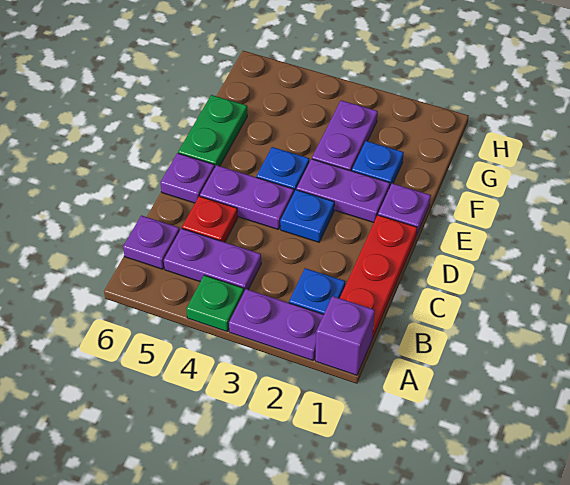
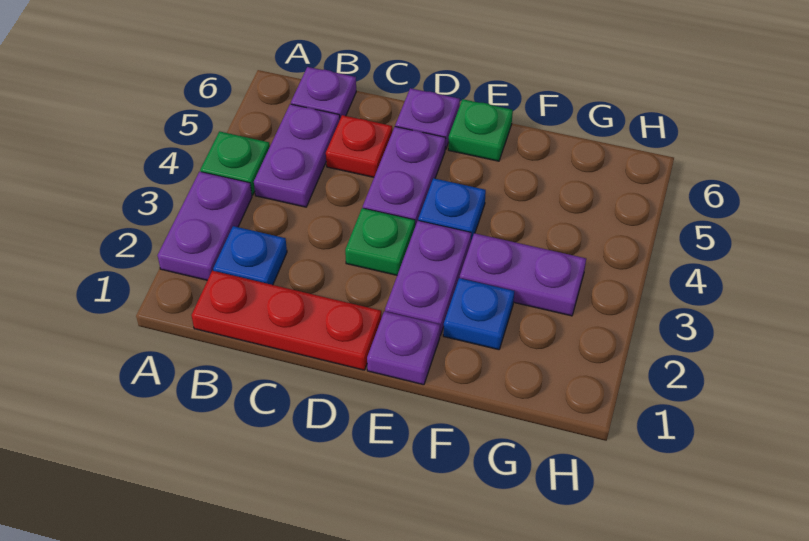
purple brick A1 level 1 -> none
blue plate D3 level 1 -> green plate D3 level 1
green plate E6:F6 level 1 -> green plate E6 level 1

